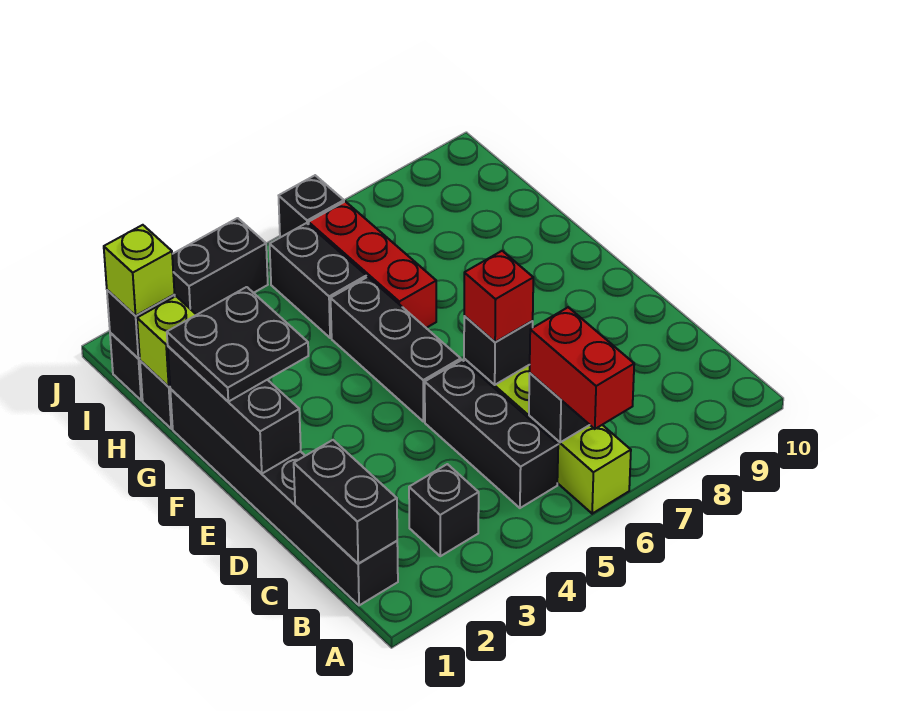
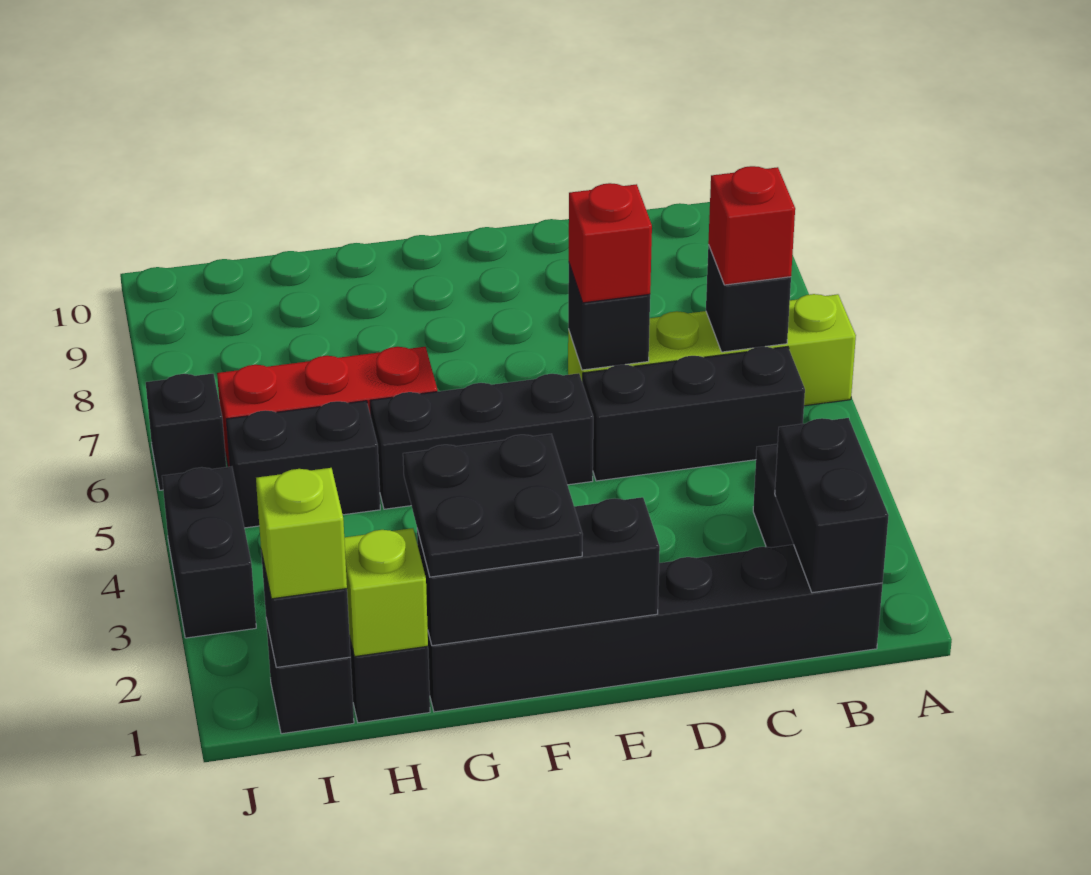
red brick A6:B6 level 3 -> red brick B6 level 3
black brick B1:C1 level 2 -> black brick B1:B2 level 2

